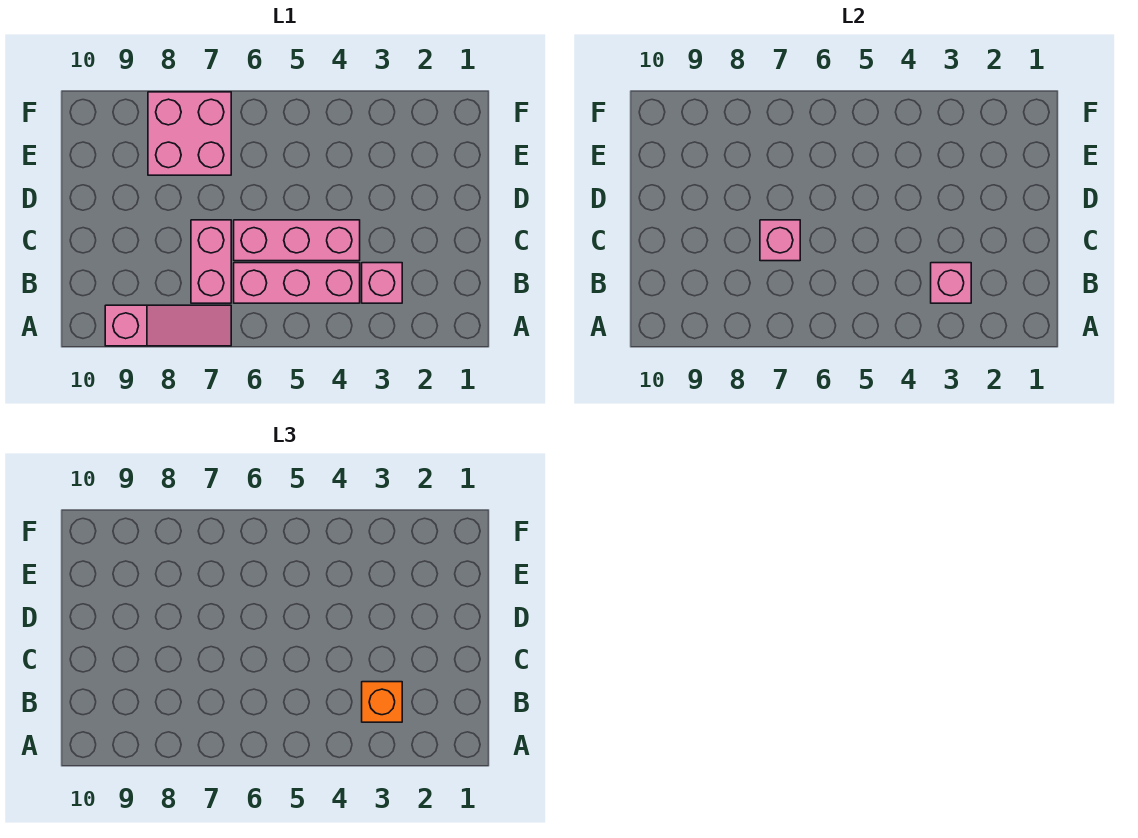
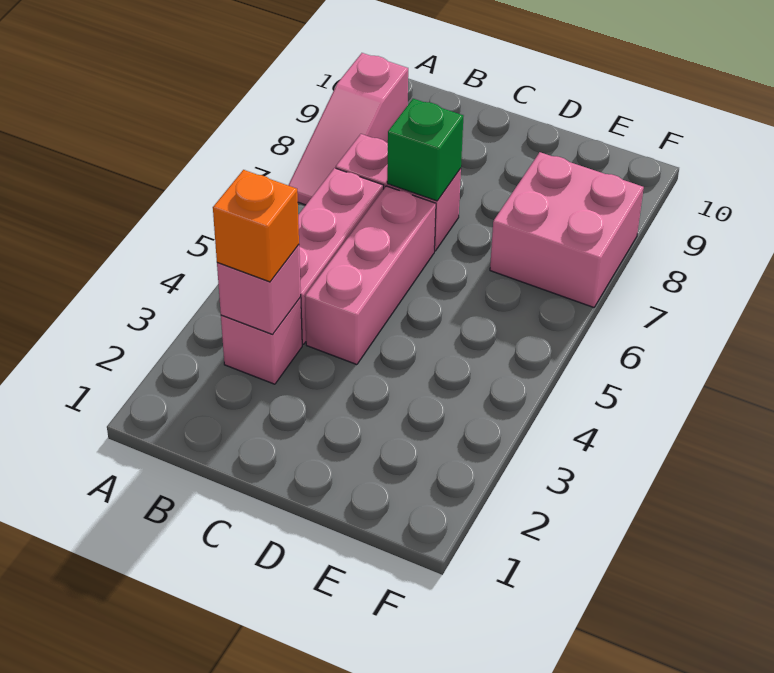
pink brick C7 level 2 -> green brick C7 level 2

